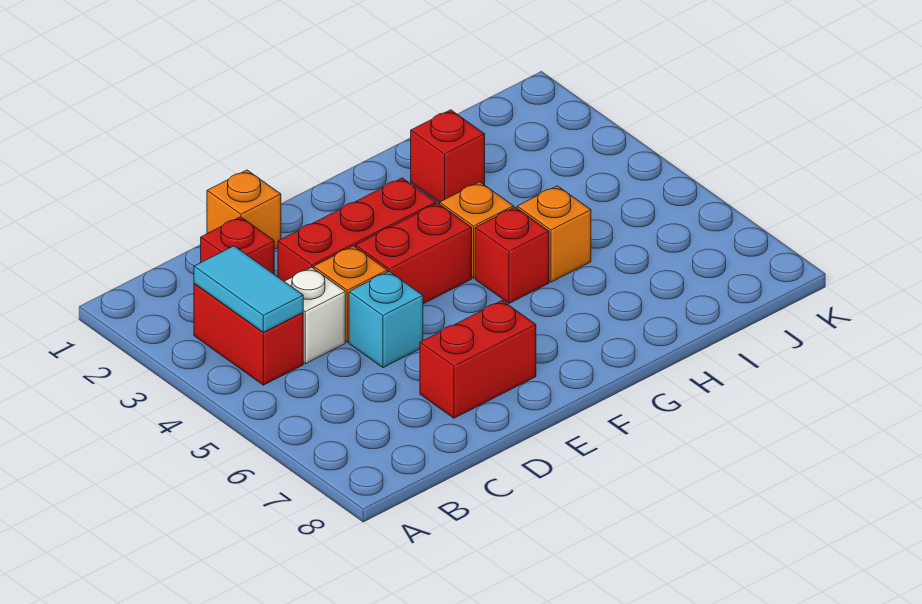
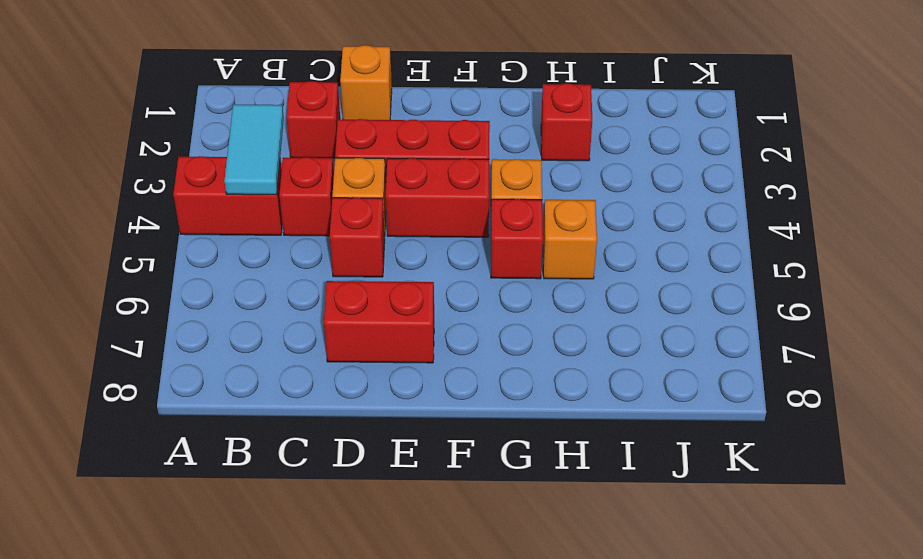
red brick B3:B4 level 1 -> red brick A4:B4 level 1
white brick C4 level 1 -> red brick C4 level 1
cyan brick D5 level 1 -> red brick D5 level 1

